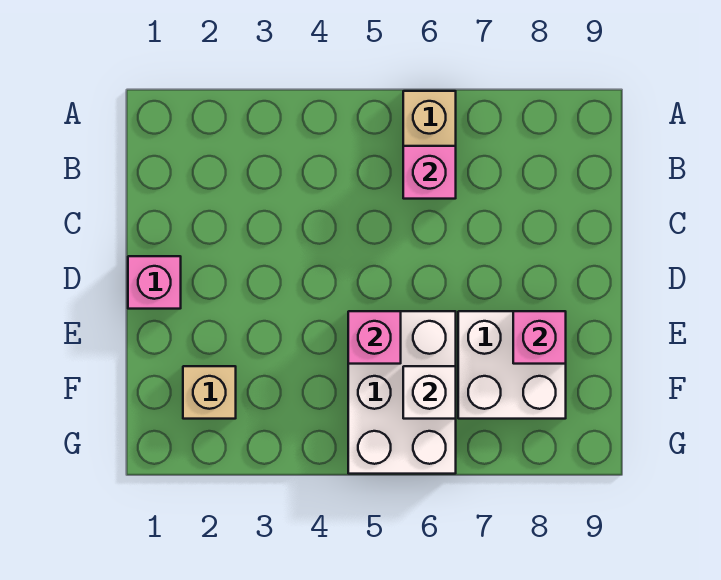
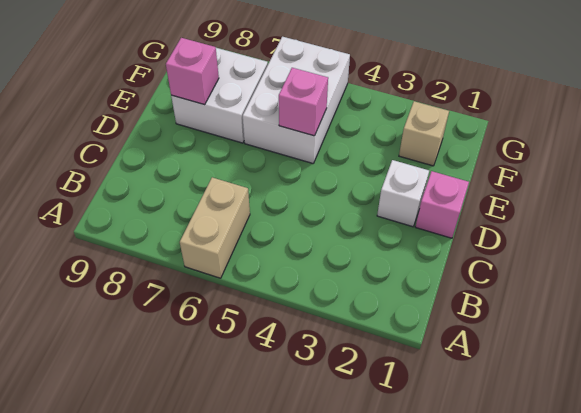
pink brick B6 level 2 -> none
white brick F6 level 2 -> white brick D2 level 1

